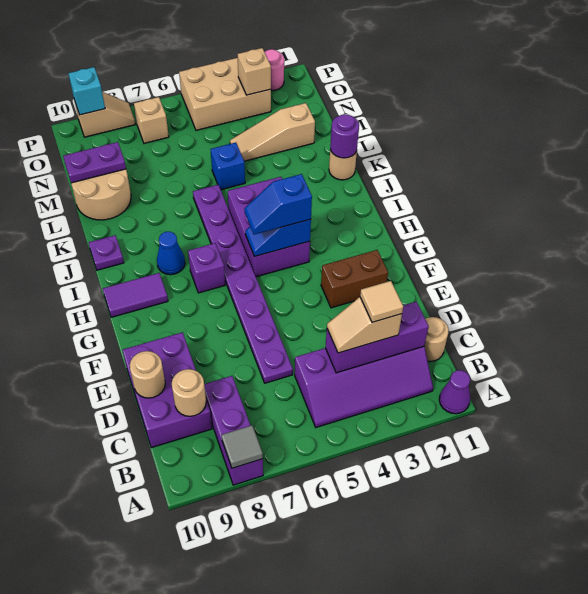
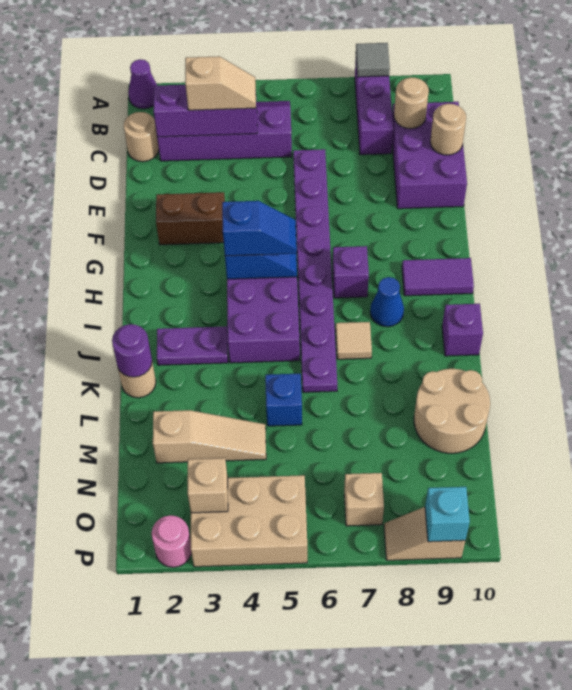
tan tile C3 level 4 -> tan tile J7 level 1
purple plate J10 level 1 -> purple brick J10 level 1
purple plate M9:M10 level 2 -> purple plate J2:J3 level 1

